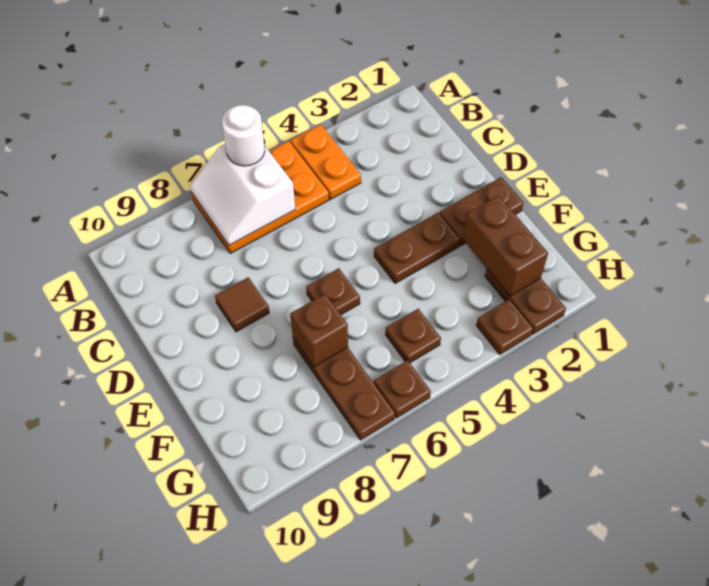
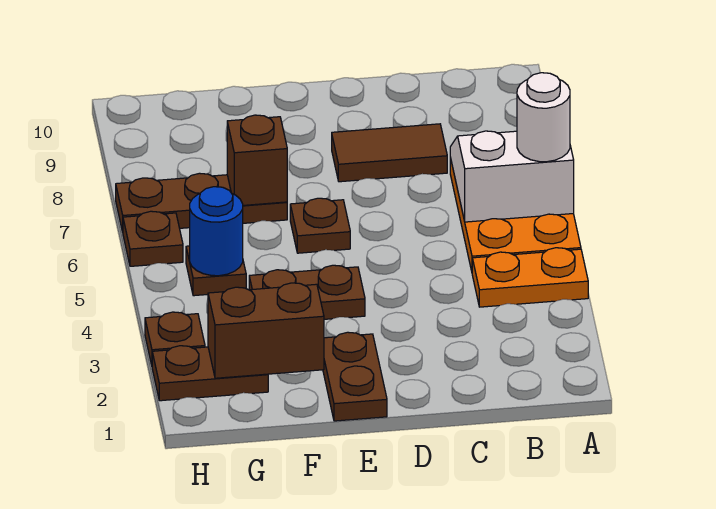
brown tile D8 level 1 -> brown tile C8:D8 level 1
brown plate E3:E4 level 1 -> brown plate E4:F4 level 1
none -> blue round brick G5 level 2

